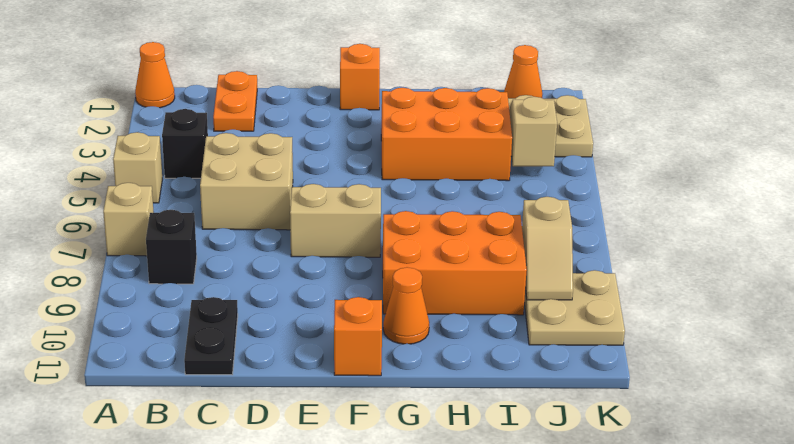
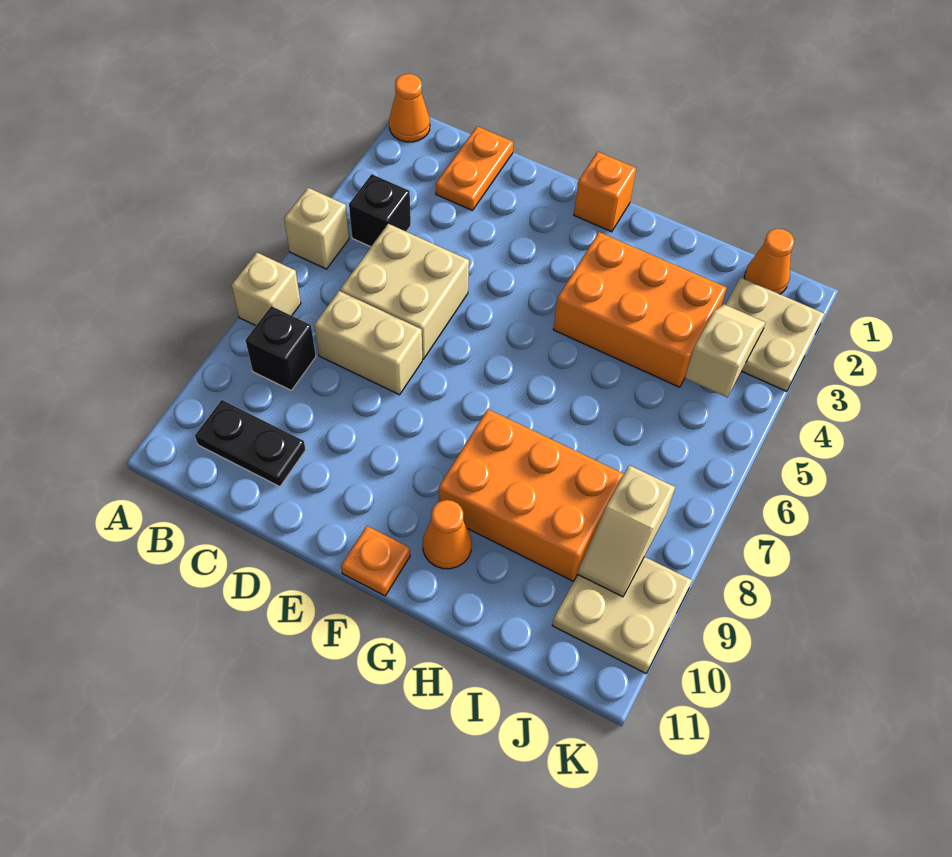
black plate C10:C11 level 1 -> black plate B10:C10 level 1
tan brick E7:F7 level 1 -> tan brick C7:D7 level 1
orange brick F11 level 1 -> orange plate F11 level 1

